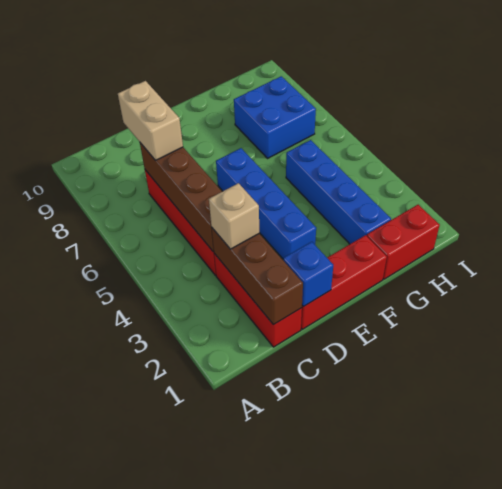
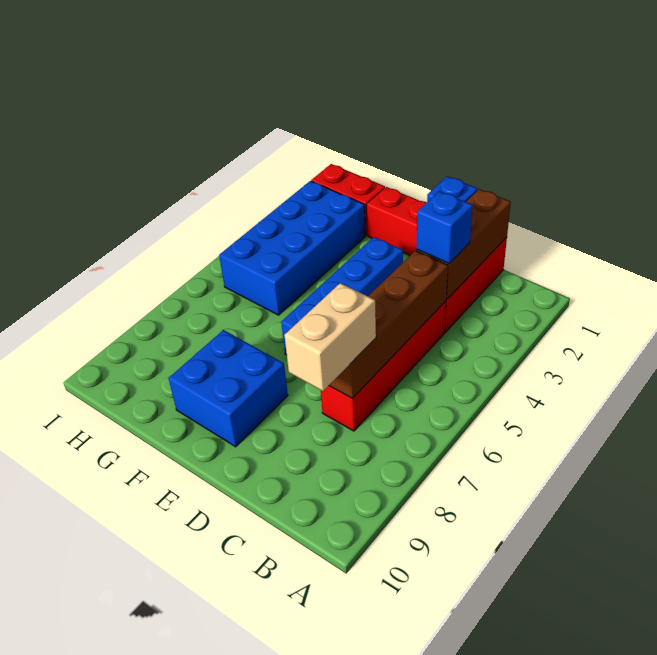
tan brick C3 level 3 -> blue brick C3 level 3
blue brick G2:G5 level 1 -> blue brick G2:H5 level 1
blue brick G7:H8 level 1 -> blue brick E8:F9 level 1

